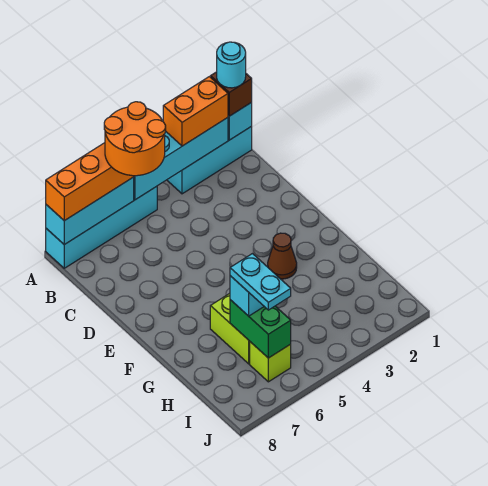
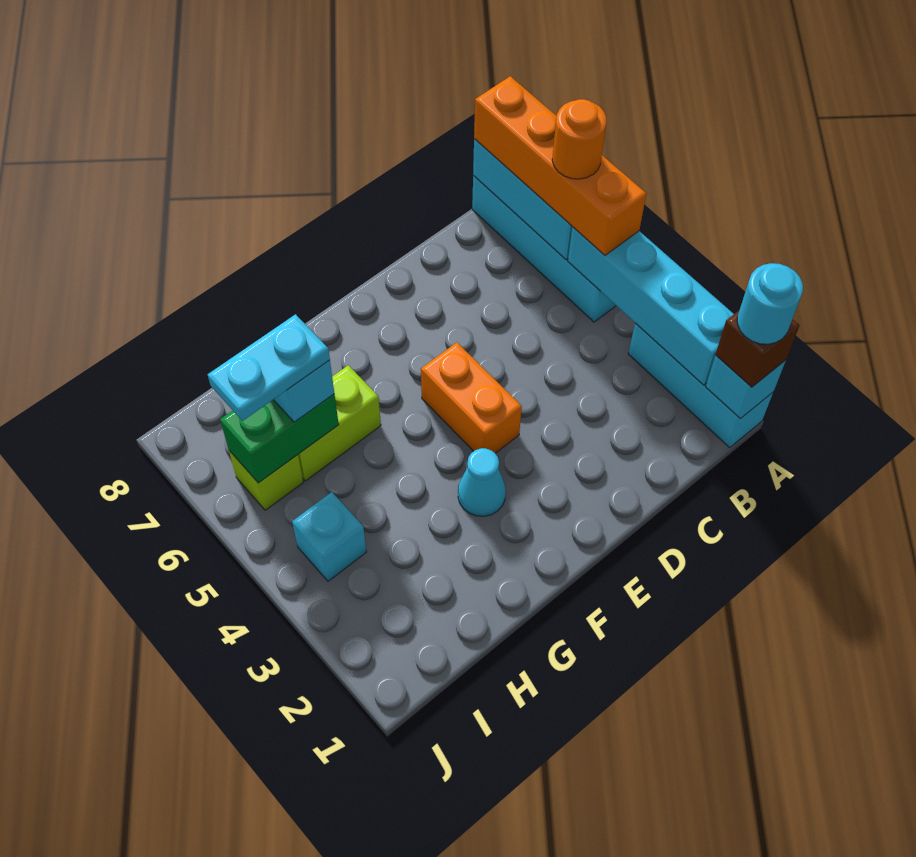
orange brick A2:A3 level 3 -> orange brick E4:E5 level 1
orange round brick A5:B6 level 4 -> orange round brick A6 level 4
brown cone F3 level 1 -> cyan cone F3 level 1
none -> cyan brick I4 level 1

